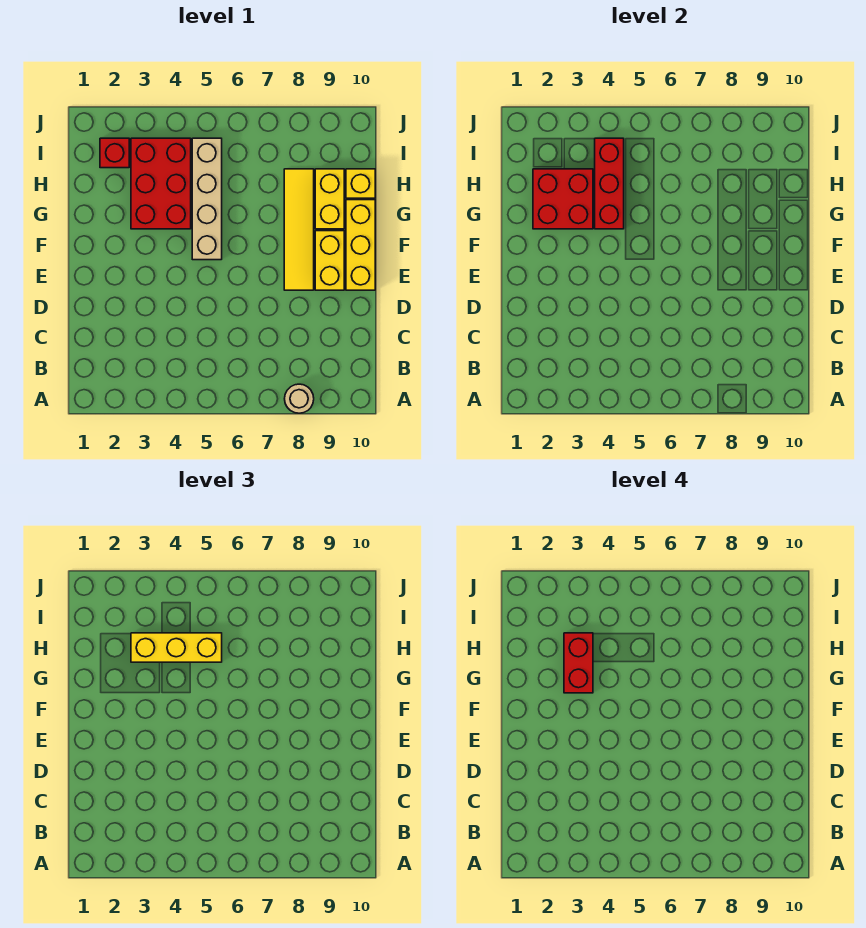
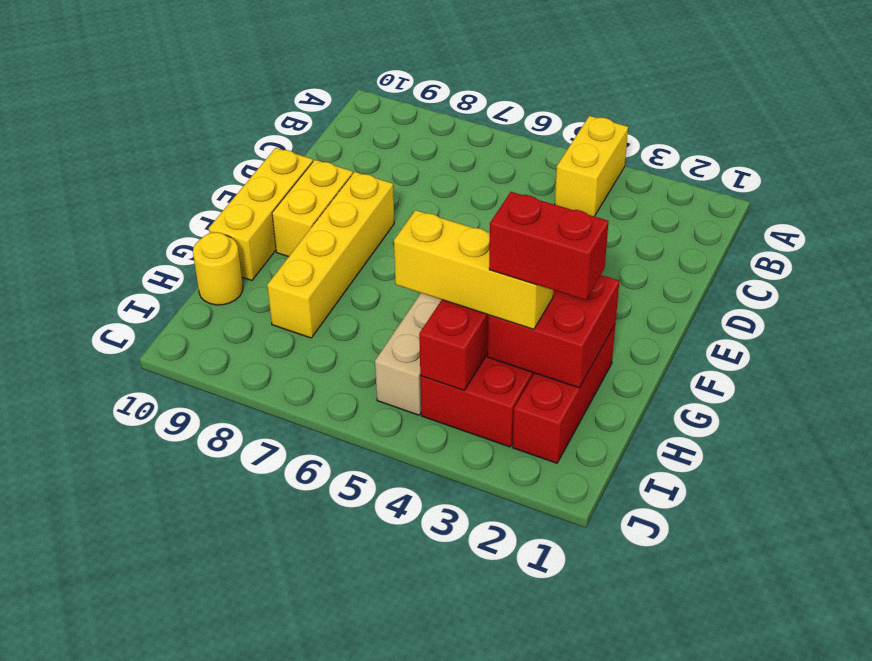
tan round brick A8 level 1 -> none
yellow tile E8:H8 level 1 -> yellow brick E8:H8 level 1
red brick G3:H3 level 4 -> red brick H2:H3 level 4
yellow brick G9:H9 level 1 -> yellow brick A4:B4 level 1
yellow brick H10 level 1 -> yellow round brick H10 level 1
red brick I2 level 1 -> red brick G2:I2 level 1

